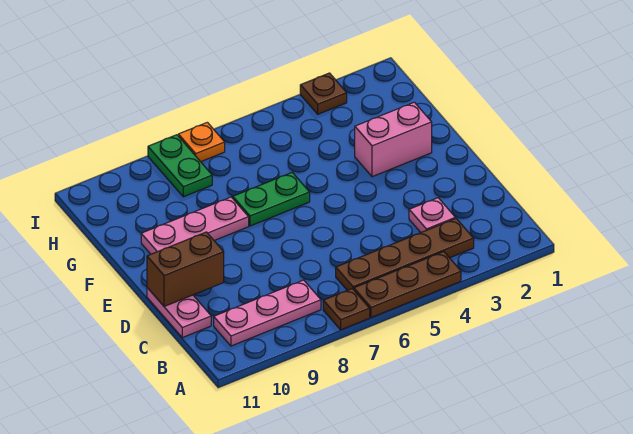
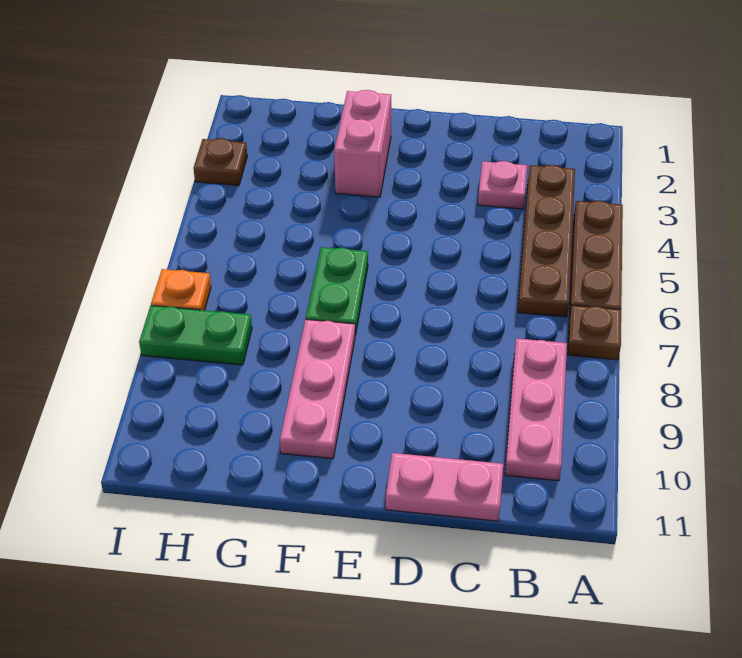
brown brick D10:D11 level 2 -> none

